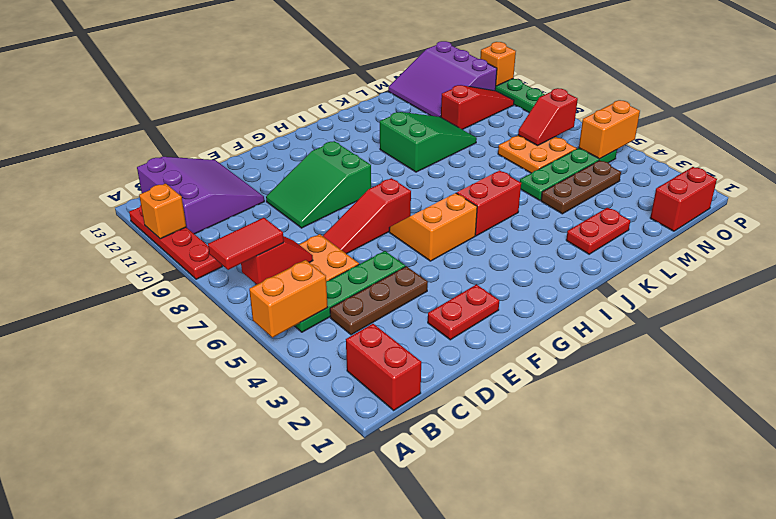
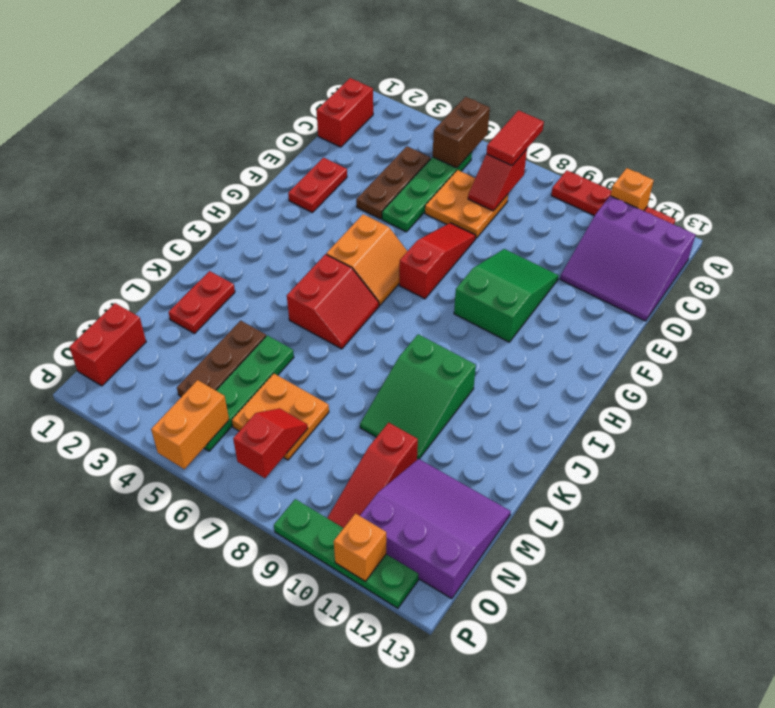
orange brick A5:B5 level 2 -> brown brick A5:B5 level 2
red brick B1:B2 level 1 -> red brick B1:C1 level 1

